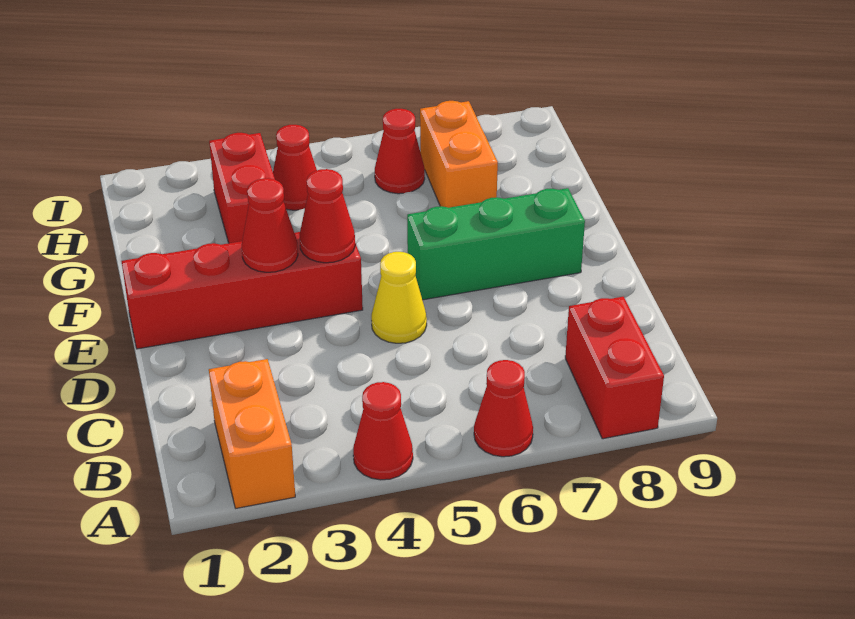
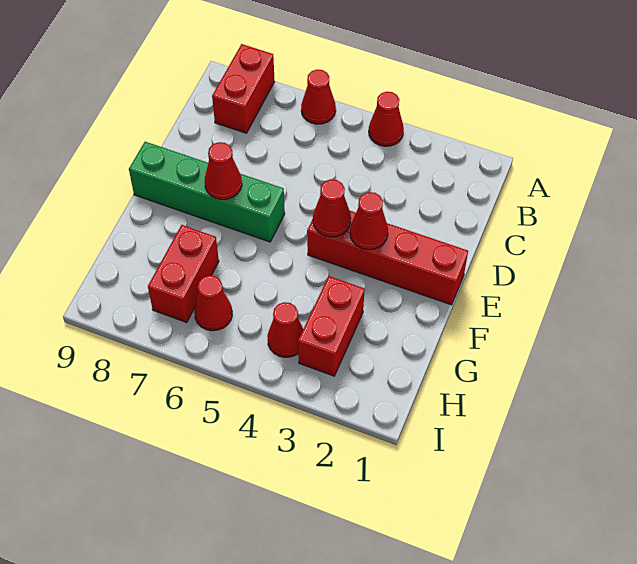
orange brick A2:B2 level 1 -> none
yellow cone D5 level 1 -> none
green brick E6:E8 level 1 -> green brick E6:E9 level 1
none -> red cone E7 level 2
orange brick G7:H7 level 1 -> red brick G7:H7 level 1

